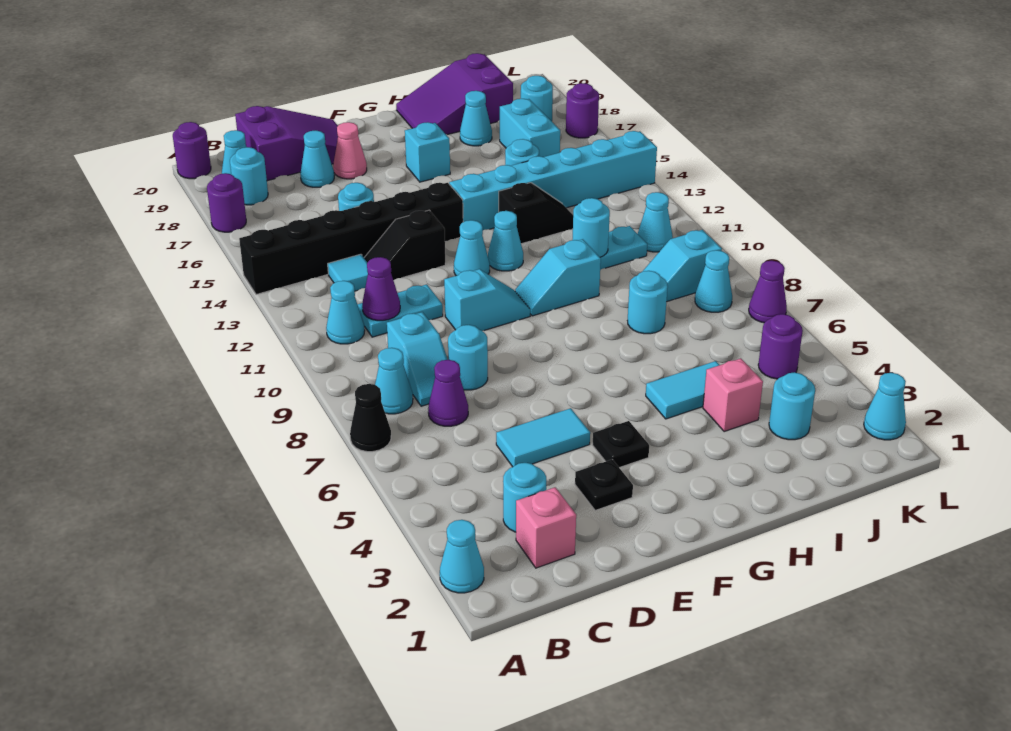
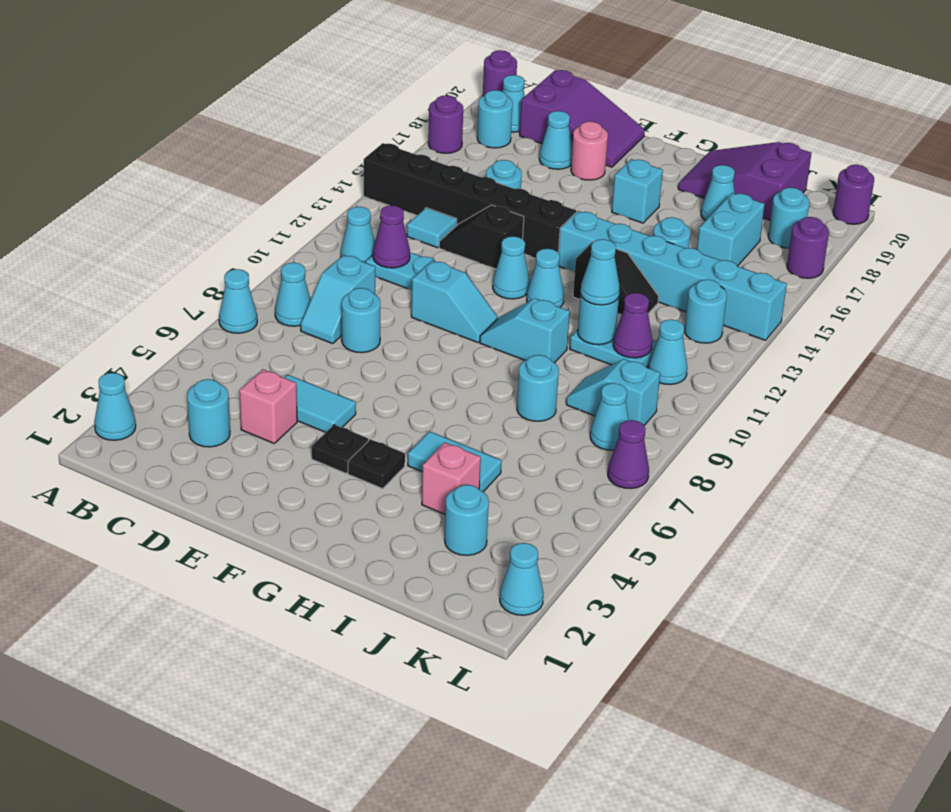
black cone A7 level 1 -> cyan cone A7 level 1
pink brick C2 level 1 -> pink brick D4 level 1
purple cone C7 level 1 -> purple cone J11 level 2
black plate E3 level 1 -> black plate G4 level 1
pink cone E18 level 1 -> pink round brick E18 level 1
none -> cyan cone I11 level 3
purple round brick K5 level 1 -> purple round brick L20 level 1
none -> cyan round brick K13 level 1

